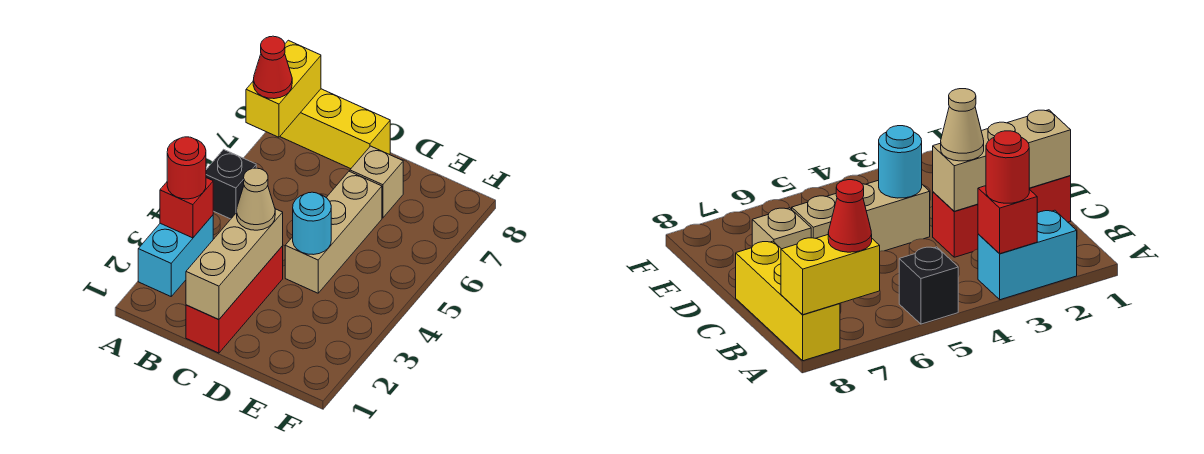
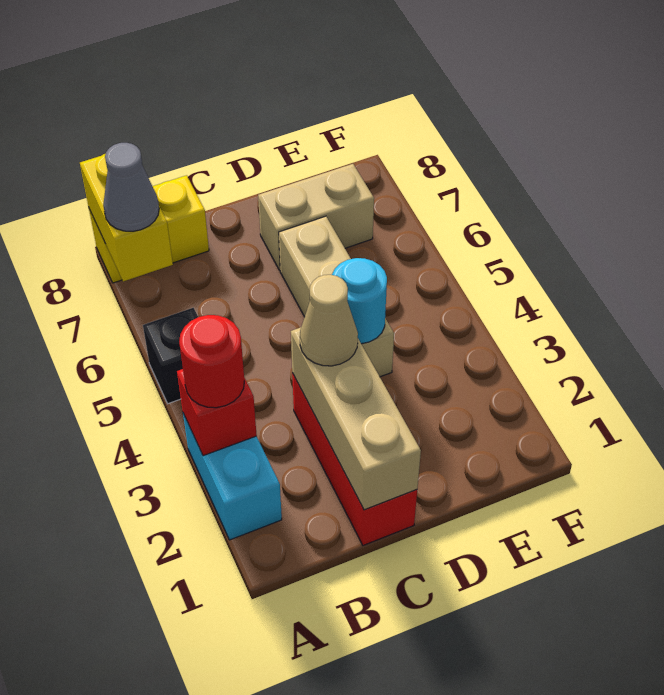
red cone A7 level 3 -> grey cone A7 level 3
yellow brick A8:C8 level 1 -> yellow brick A8:B8 level 1
tan brick D7 level 1 -> tan brick D7:E7 level 1

